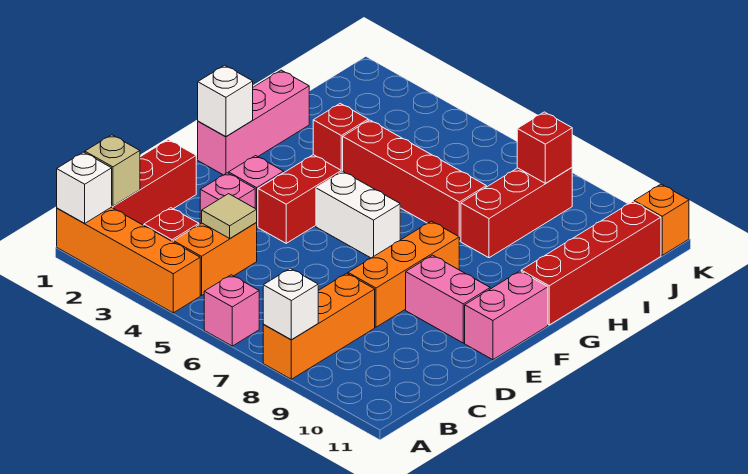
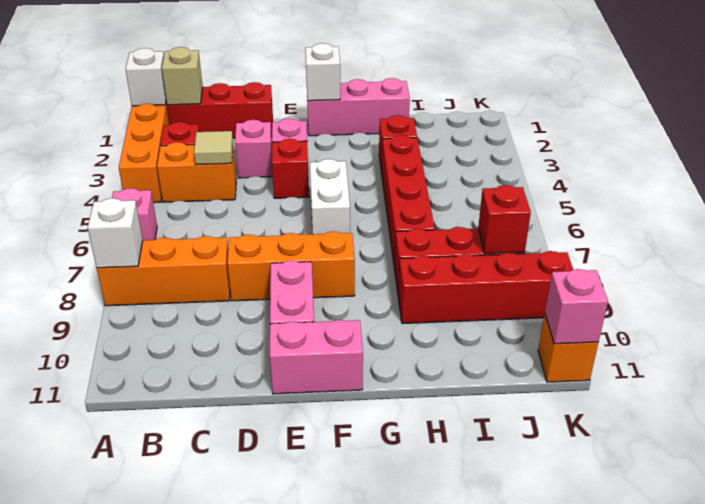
red brick E4:F4 level 1 -> red brick E4 level 1
red brick G11:J11 level 1 -> red brick H9:K9 level 1
none -> pink brick K11 level 2

